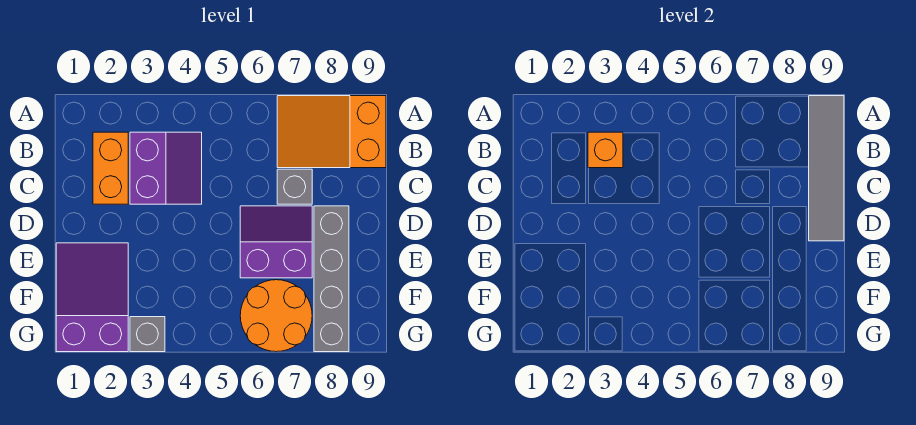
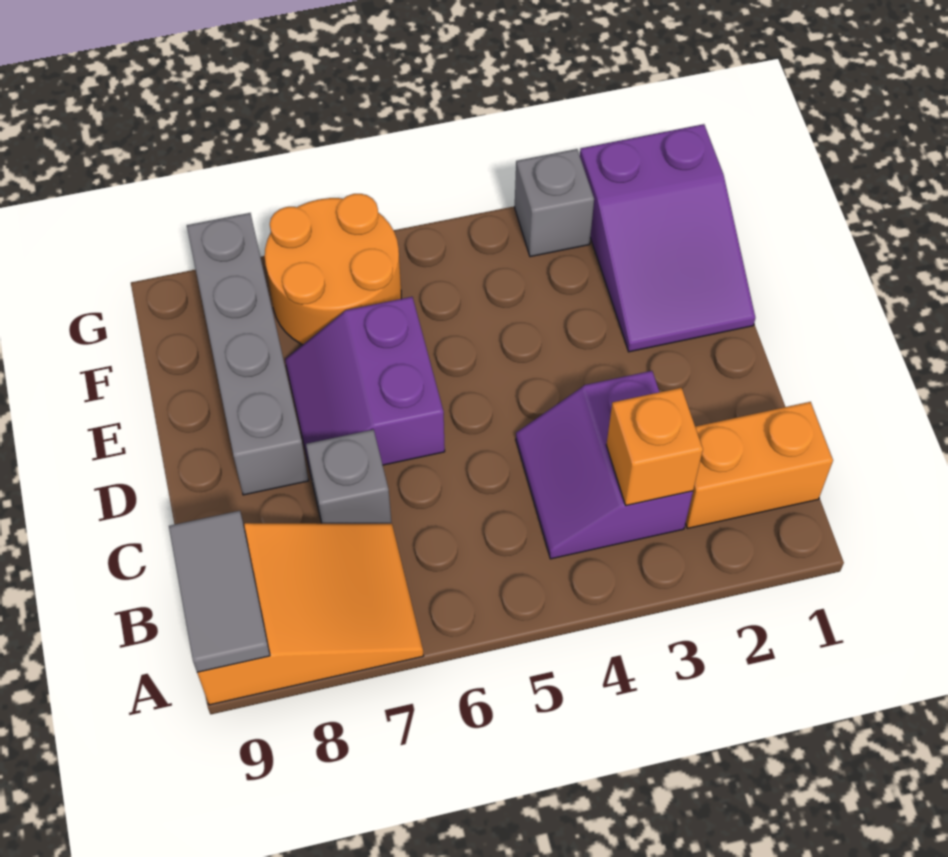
grey tile A9:D9 level 2 -> grey tile A9:B9 level 2
orange brick B2:C2 level 1 -> orange brick B1:B2 level 1
purple slope D6:E7 level 1 top E -> purple slope D6:E7 level 1 top 6

